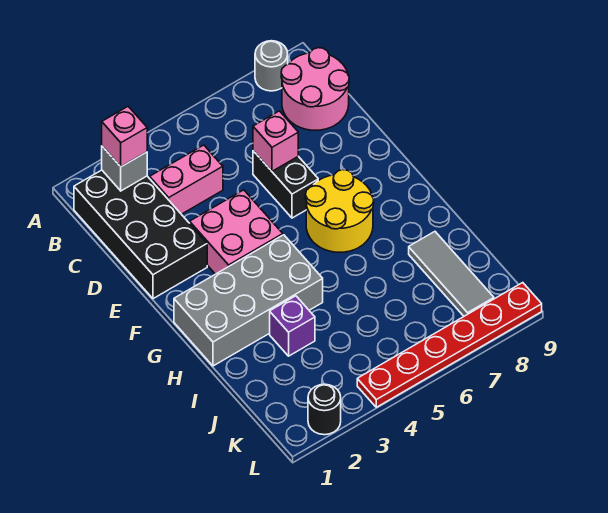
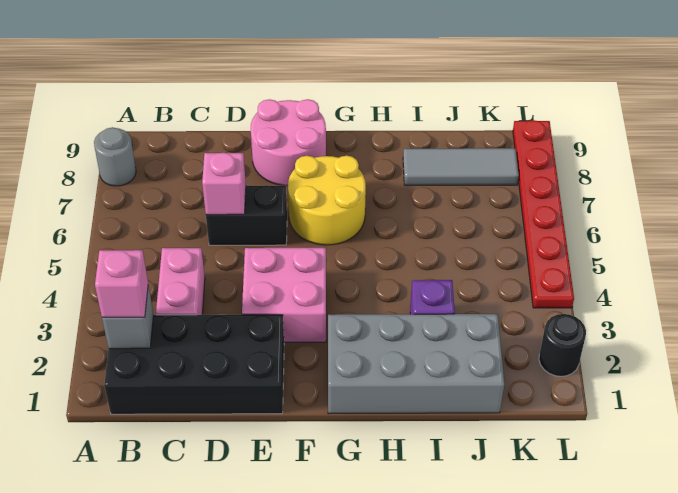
pink round brick B8:C9 level 1 -> pink round brick E8:F9 level 1
grey brick G1:H4 level 1 -> grey brick G1:J2 level 1

